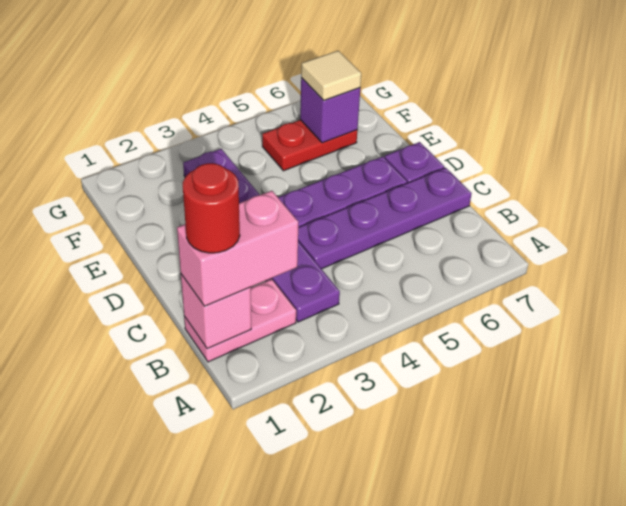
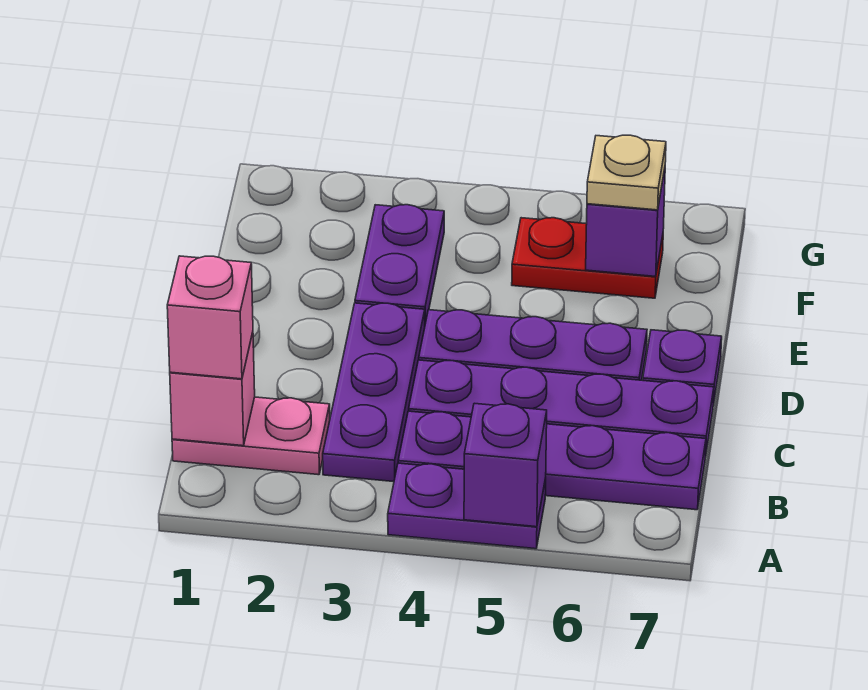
none -> purple plate A4:A5 level 1
none -> purple brick A5 level 2
pink brick B1:B2 level 3 -> pink brick B1 level 3
red round brick B1 level 4 -> none
none -> purple plate B4:B7 level 1
tan tile F6 level 3 -> tan plate F6 level 3

